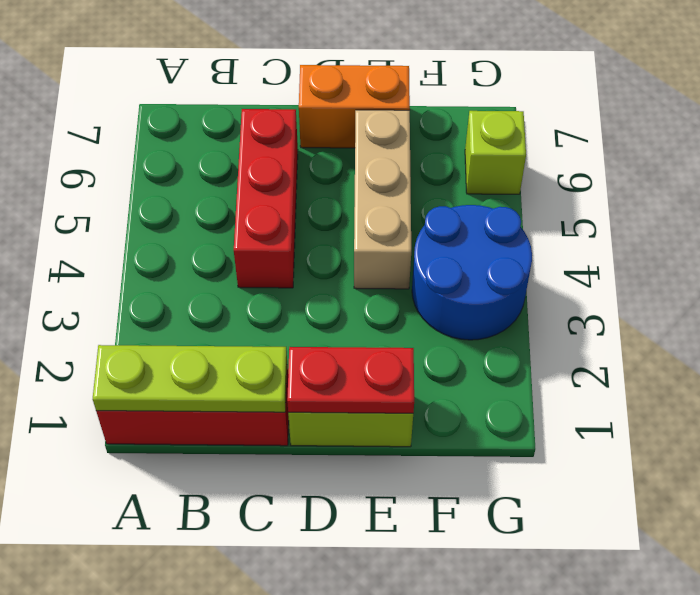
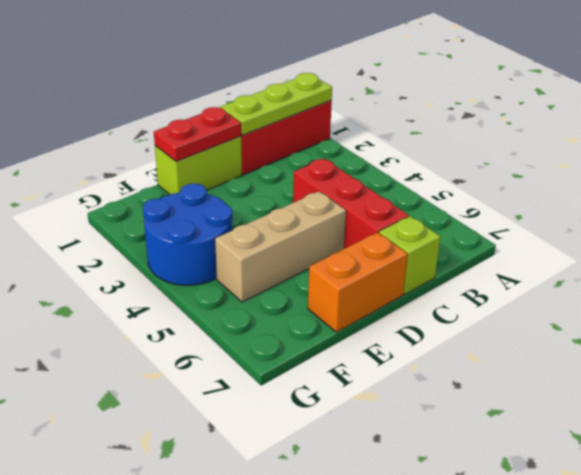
tan brick E4:E6 level 1 -> tan brick D5:F5 level 1
lime brick G6 level 1 -> lime brick C7 level 1

